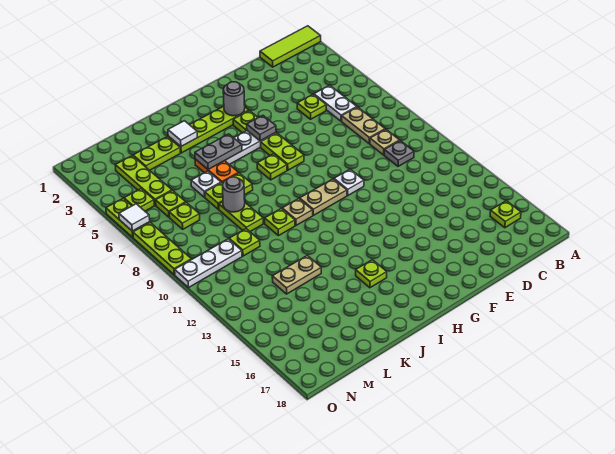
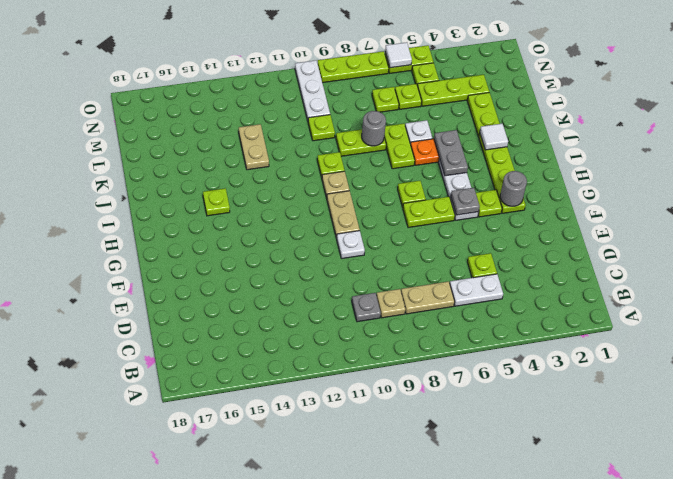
lime tile A1:C1 level 1 -> none
lime plate B16 level 1 -> none

